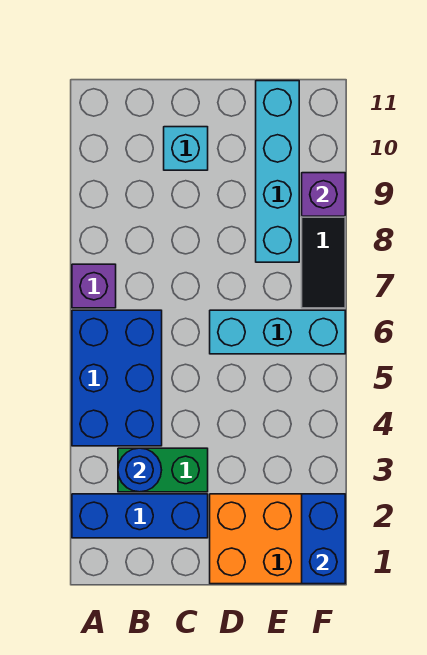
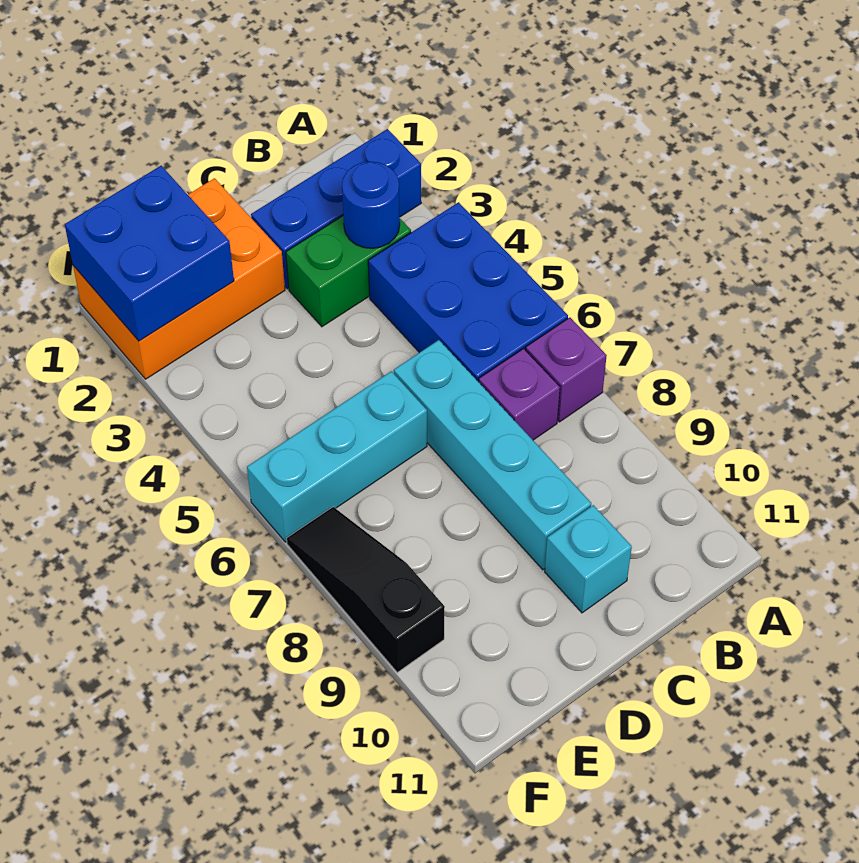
cyan brick E8:E11 level 1 -> cyan brick C6:C9 level 1
blue brick F1:F2 level 2 -> blue brick E1:F2 level 2
purple brick F9 level 2 -> purple brick B7 level 1

